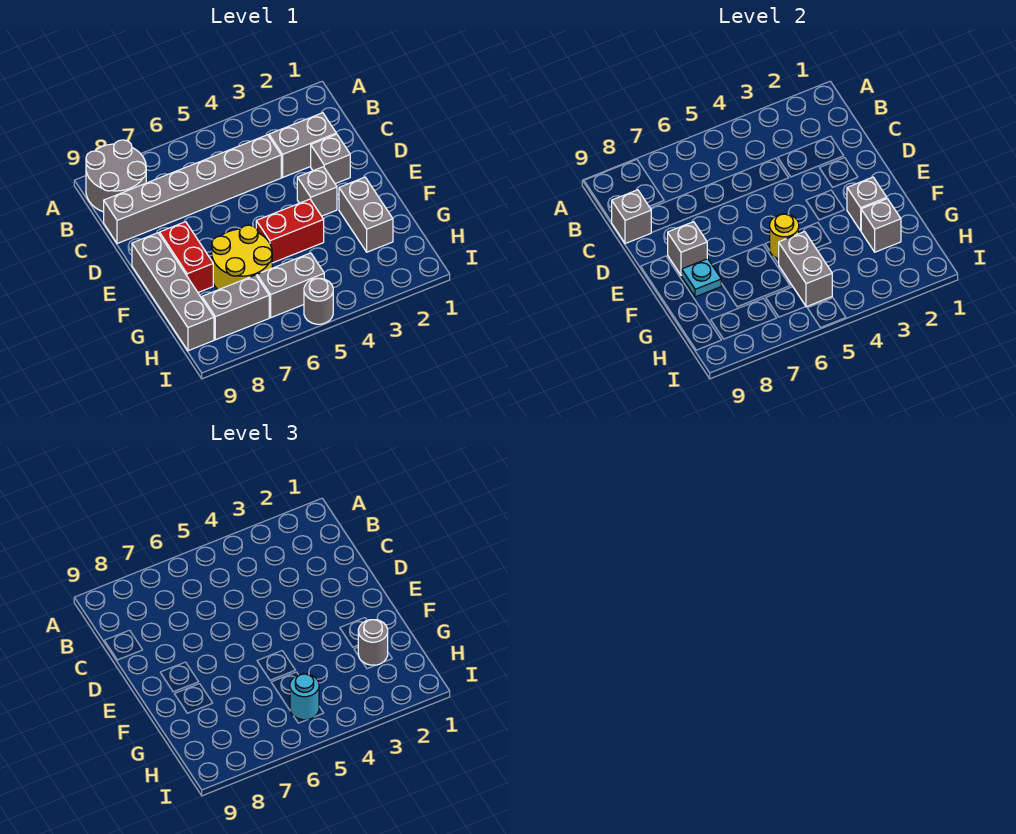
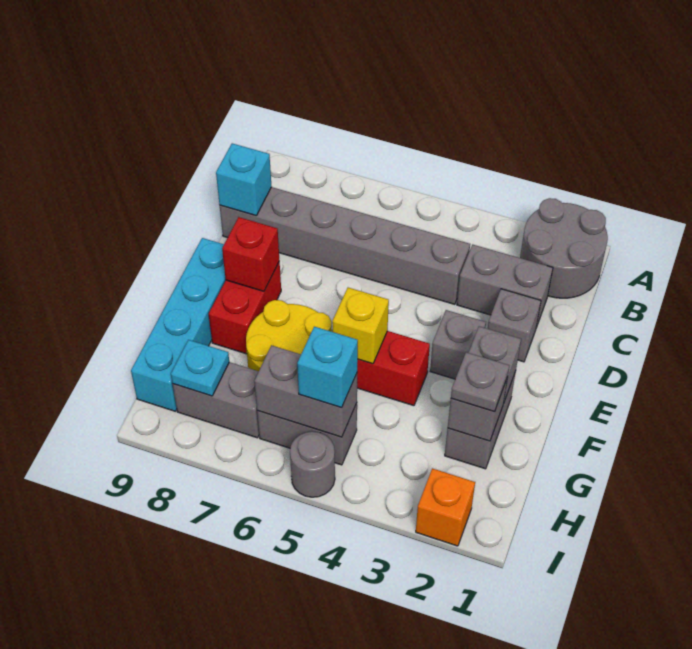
grey round brick A8:B9 level 1 -> grey round brick A1:B2 level 1
grey brick C9 level 2 -> cyan brick C9 level 2
grey brick E8 level 2 -> red brick E8 level 2
grey brick E9:H9 level 1 -> cyan brick E9:H9 level 1
yellow round brick F5 level 2 -> yellow brick F5 level 2
cyan plate F8 level 2 -> cyan plate H8 level 2
grey round brick G2 level 3 -> grey plate G2 level 3
grey brick G5:H5 level 2 -> grey brick H5:H6 level 2
cyan round brick H5 level 3 -> cyan brick H5 level 3
none -> orange brick I2 level 1

